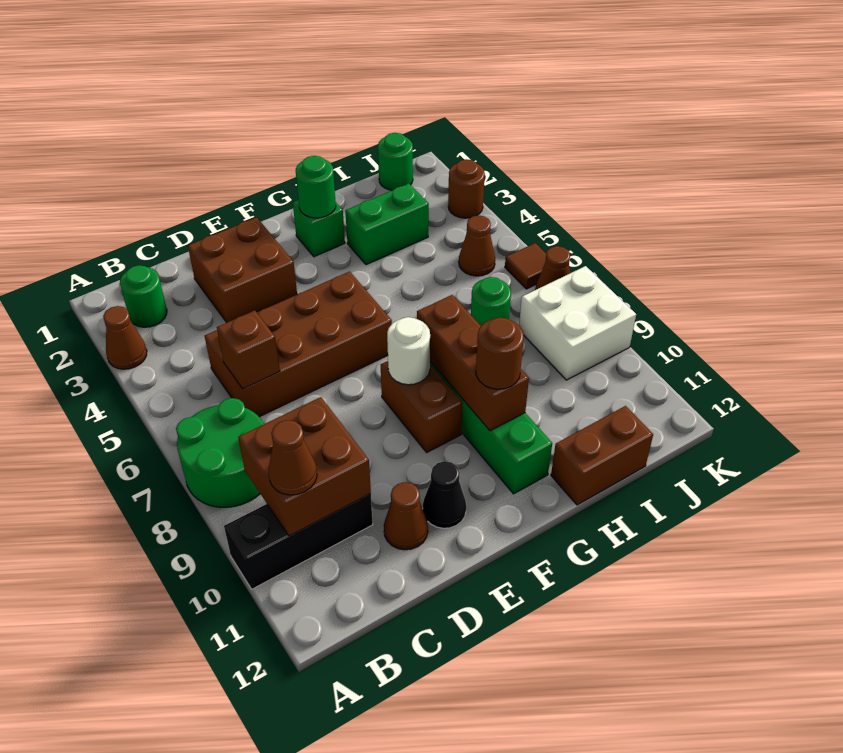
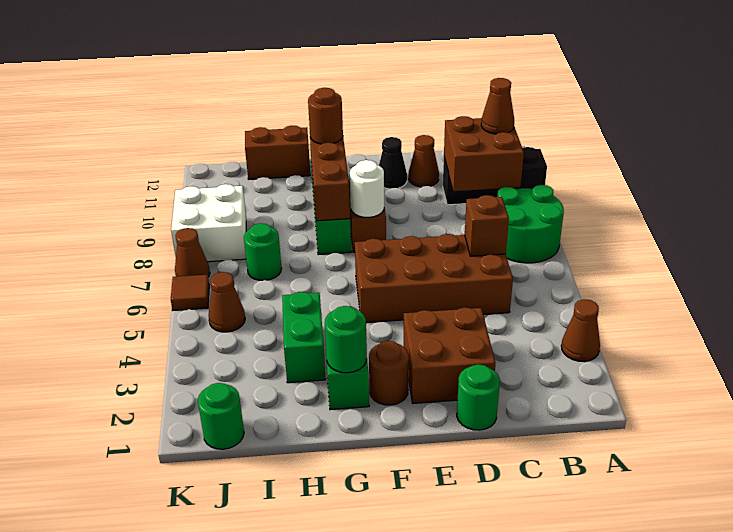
green round brick B2 level 1 -> green round brick D1 level 1
green brick H3:I3 level 1 -> green brick H3:H4 level 1
brown round brick K3 level 1 -> brown round brick F2 level 1

